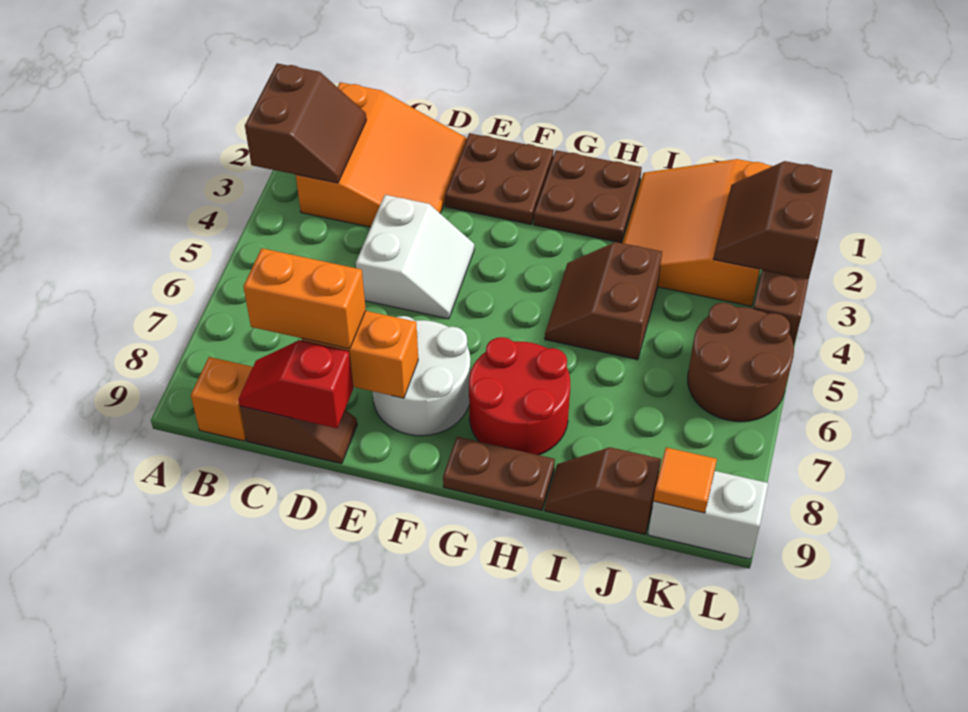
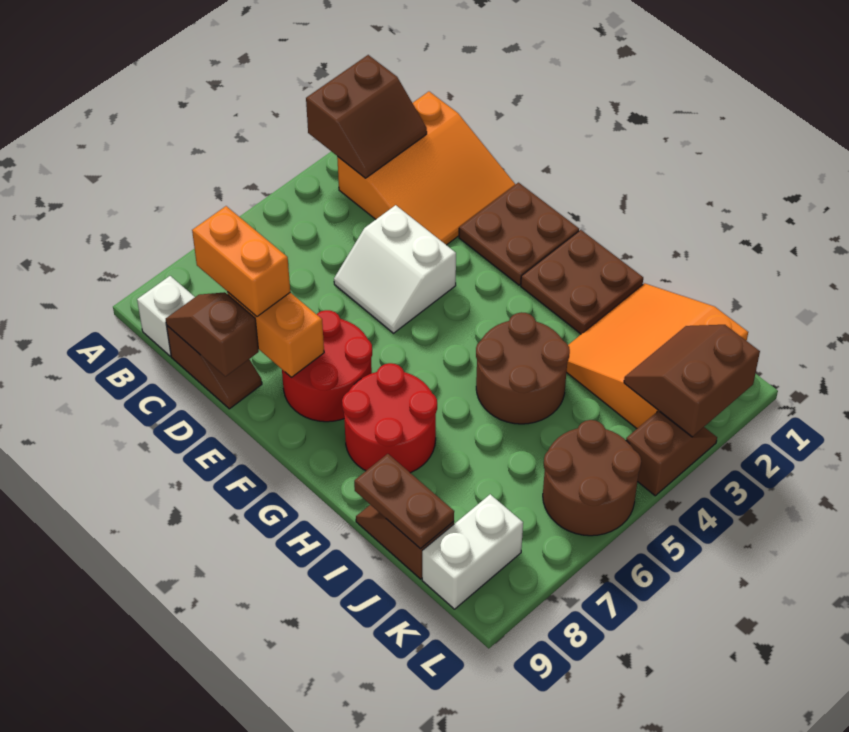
orange brick B9 level 1 -> white brick B9 level 1
red slope C9:D9 level 2 top D -> brown slope C9:D9 level 2 top D
white slope D4:E5 level 1 top D -> white slope D4:E5 level 1 top 4
white round brick E7:F8 level 1 -> red round brick E7:F8 level 1
brown plate G9:H9 level 1 -> brown plate I9:J9 level 2
brown slope H4:I5 level 1 top I -> brown round brick H4:I5 level 1
white brick K9:L9 level 1 -> white brick K8:K9 level 1
orange tile K9 level 2 -> none

